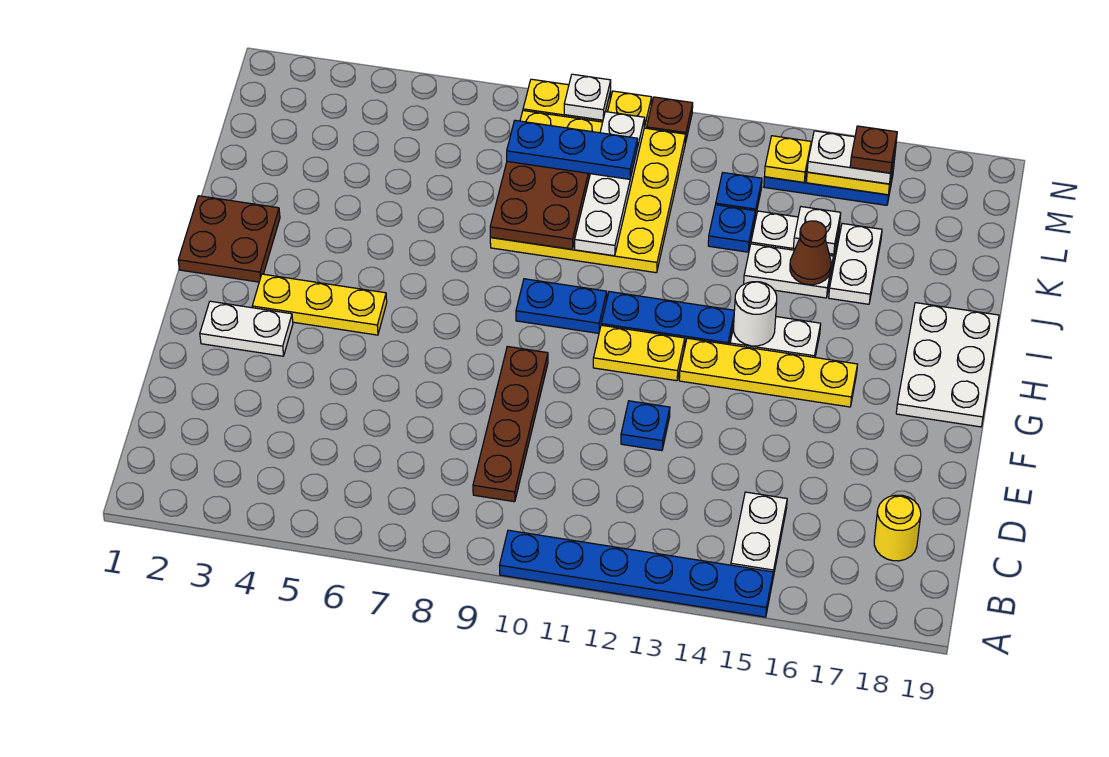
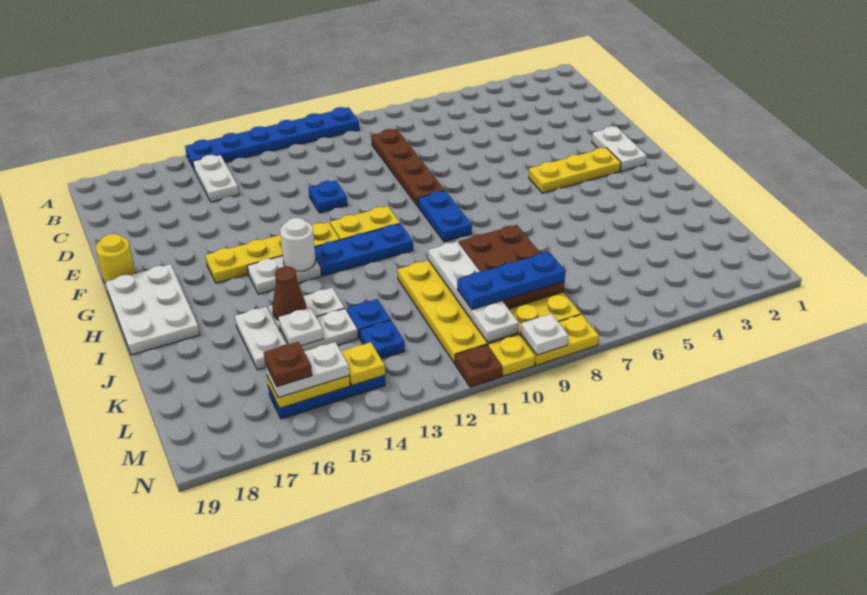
yellow round brick C18 level 1 -> yellow round brick F19 level 1
white plate F2:F3 level 1 -> white plate F2:G2 level 1
brown plate H1:I2 level 1 -> none
blue plate H9:H10 level 1 -> blue plate G9:H9 level 1

